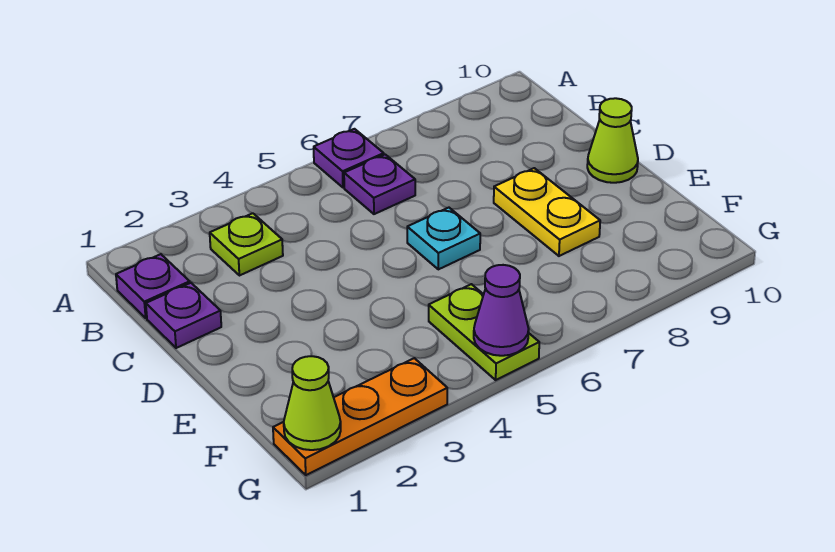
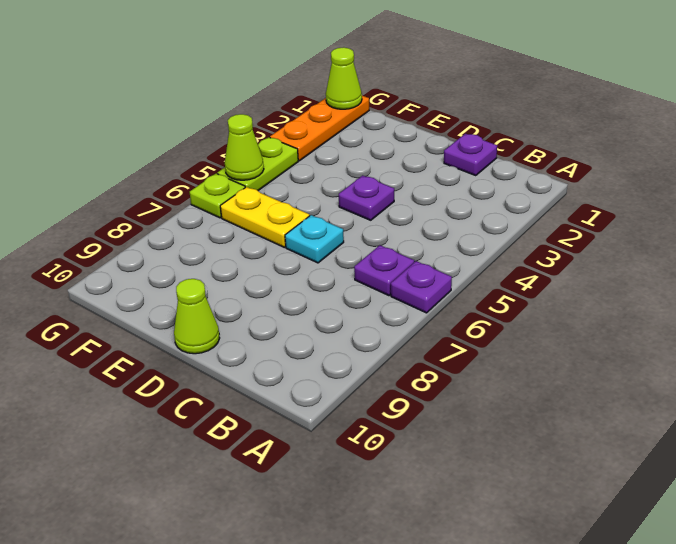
purple plate B1 level 1 -> purple plate D4 level 1
lime plate B3 level 1 -> lime plate G6 level 1
yellow plate D8:E8 level 1 -> yellow plate E6:F6 level 1
lime plate F5:G5 level 1 -> lime plate G4:G5 level 1
purple cone G5 level 2 -> lime cone G5 level 2

